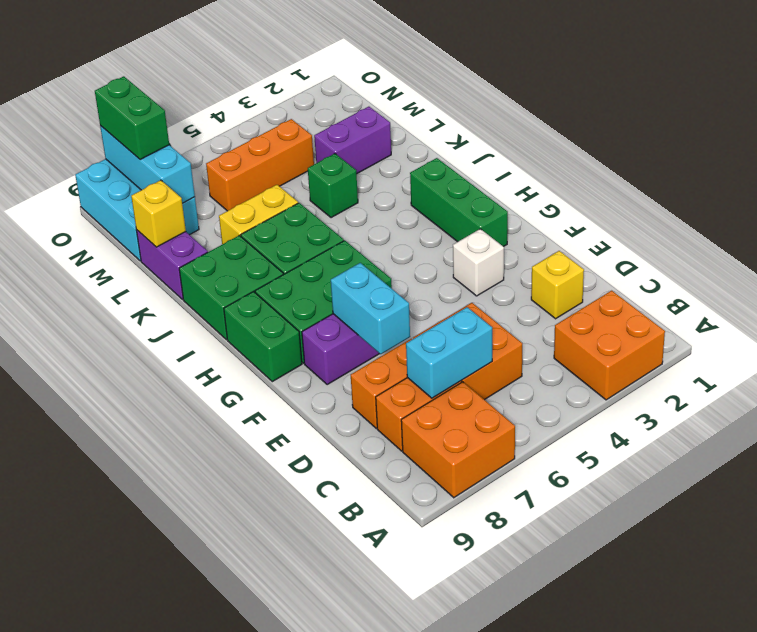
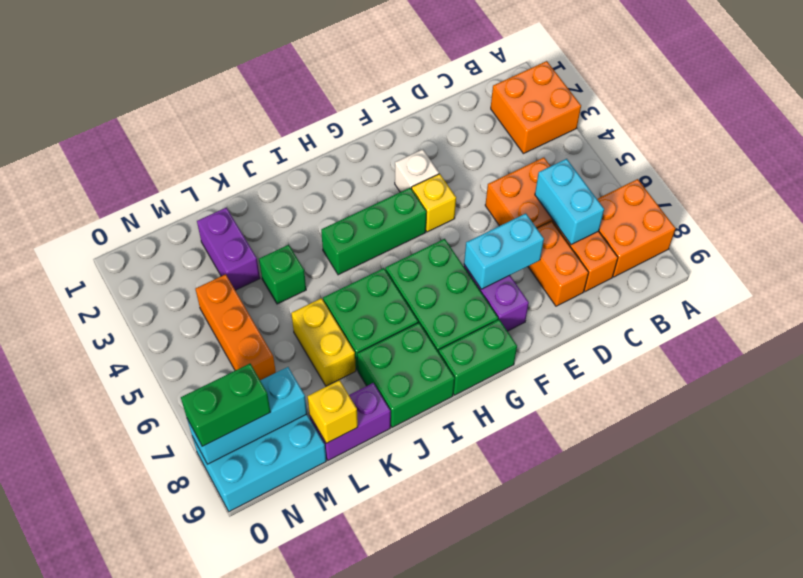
yellow brick D2 level 1 -> yellow brick F4 level 1
green brick G2:I2 level 1 -> green brick G4:I4 level 1

